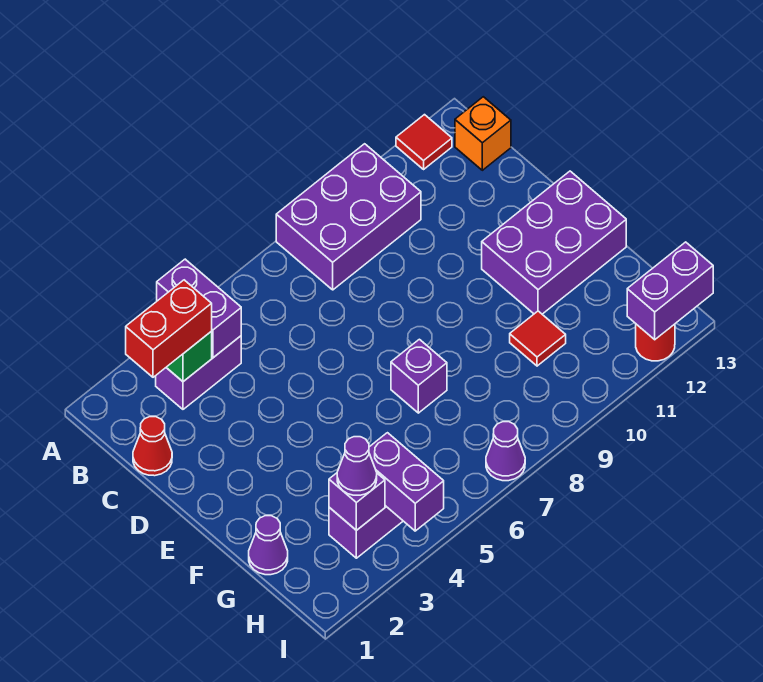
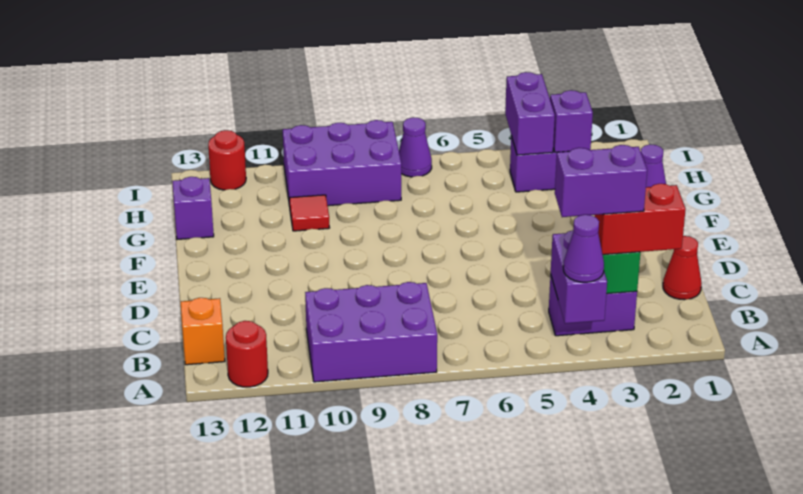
red tile A12 level 1 -> red round brick A12 level 1
purple brick E11:F13 level 1 -> purple brick H8:I10 level 1
purple brick F7 level 1 -> purple brick G13 level 1
purple cone H3 level 3 -> purple cone A4 level 3
purple brick I12:I13 level 2 -> purple brick B3:B4 level 4

